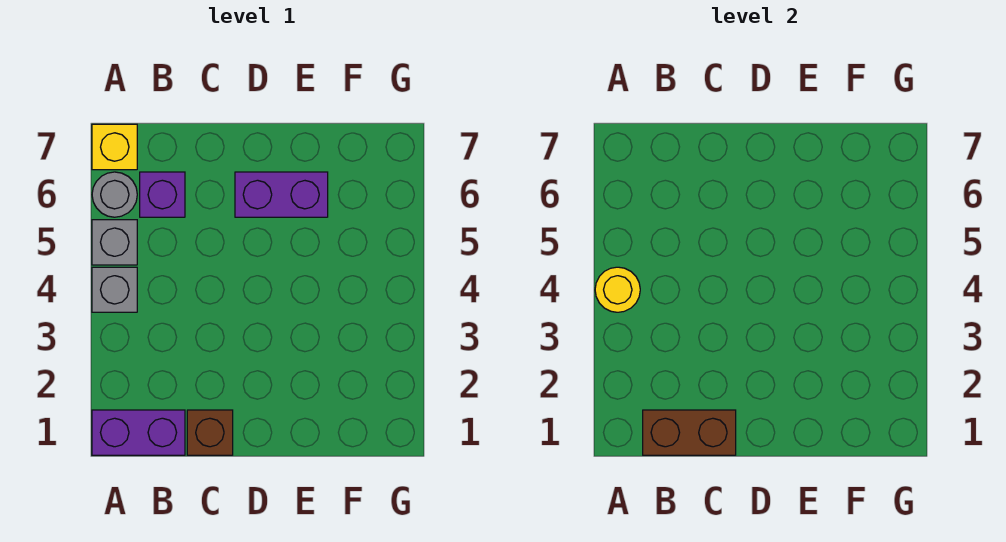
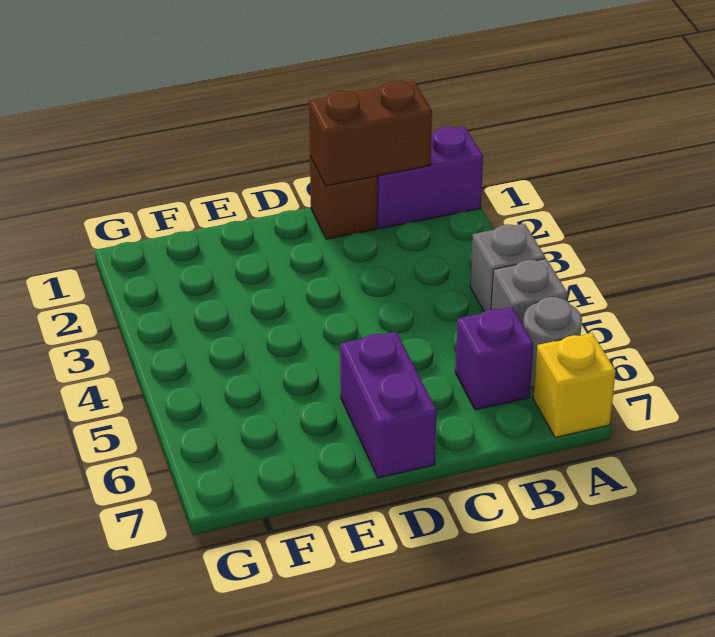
yellow round brick A4 level 2 -> none
purple brick D6:E6 level 1 -> purple brick D6:D7 level 1

